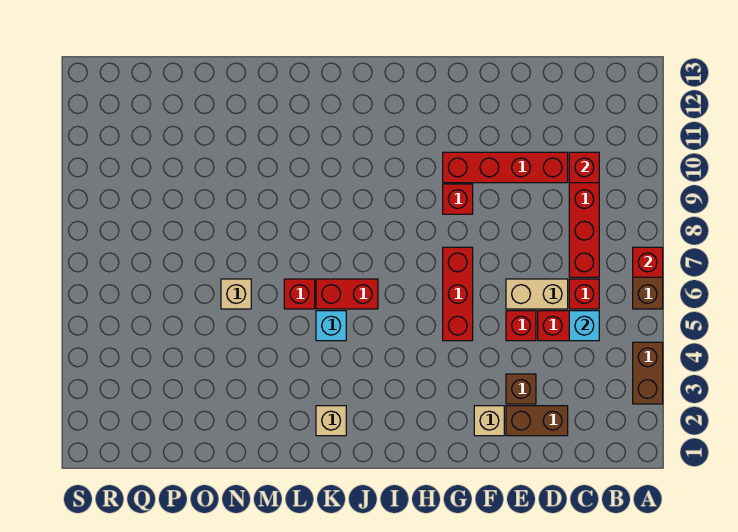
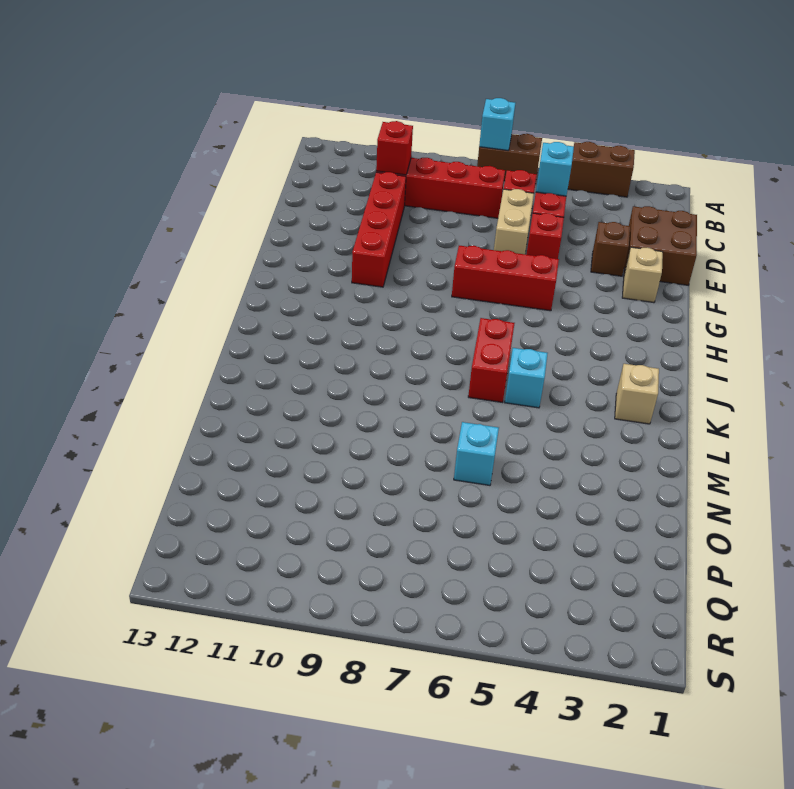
red brick A7 level 2 -> cyan brick A7 level 2
brown brick D2:E2 level 1 -> brown brick D1:E2 level 1
red brick G9 level 1 -> none
red brick L6 level 1 -> none
tan brick N6 level 1 -> cyan brick N6 level 1

